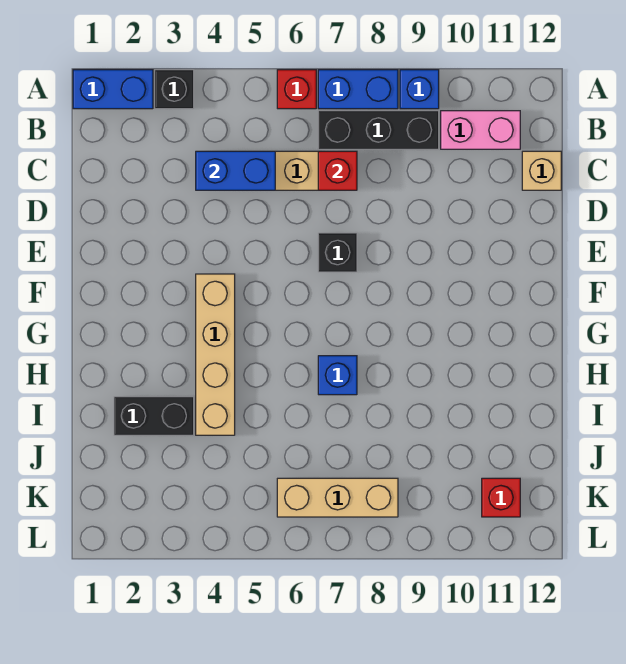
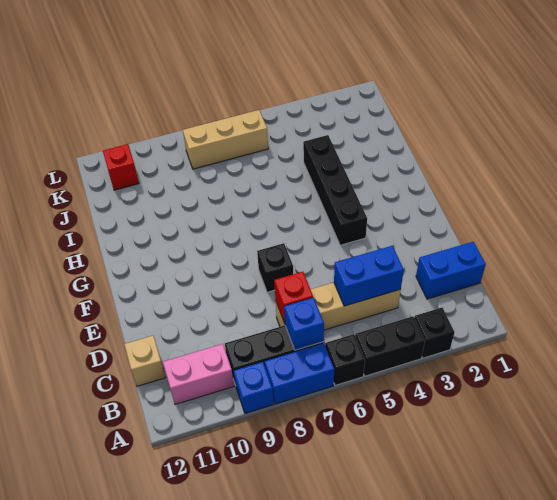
blue brick A1:A2 level 1 -> blue brick C1:C2 level 1
red brick A6 level 1 -> black brick A6 level 1
tan brick F4:I4 level 1 -> black brick F4:I4 level 1
blue brick H7 level 1 -> blue brick B7 level 2
black brick I2:I3 level 1 -> black brick A4:A5 level 1

